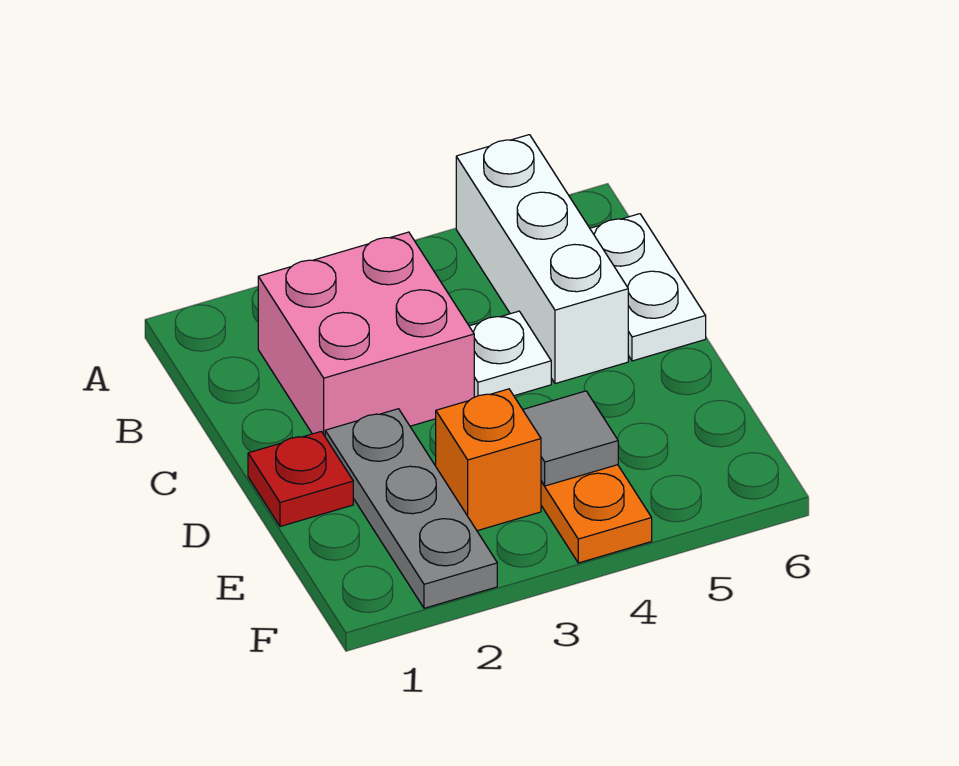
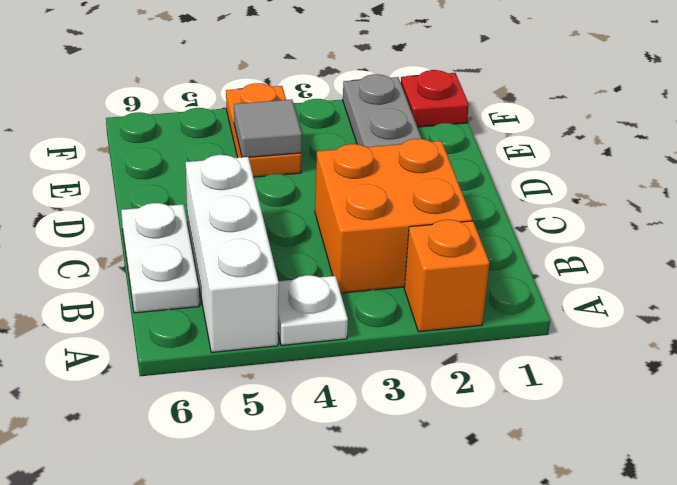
pink brick B2:C3 level 1 -> orange brick B2:C3 level 1
white plate C4 level 1 -> white plate A4 level 1
red plate D1 level 1 -> red plate F1 level 1
orange brick E3 level 1 -> orange brick A2 level 1

